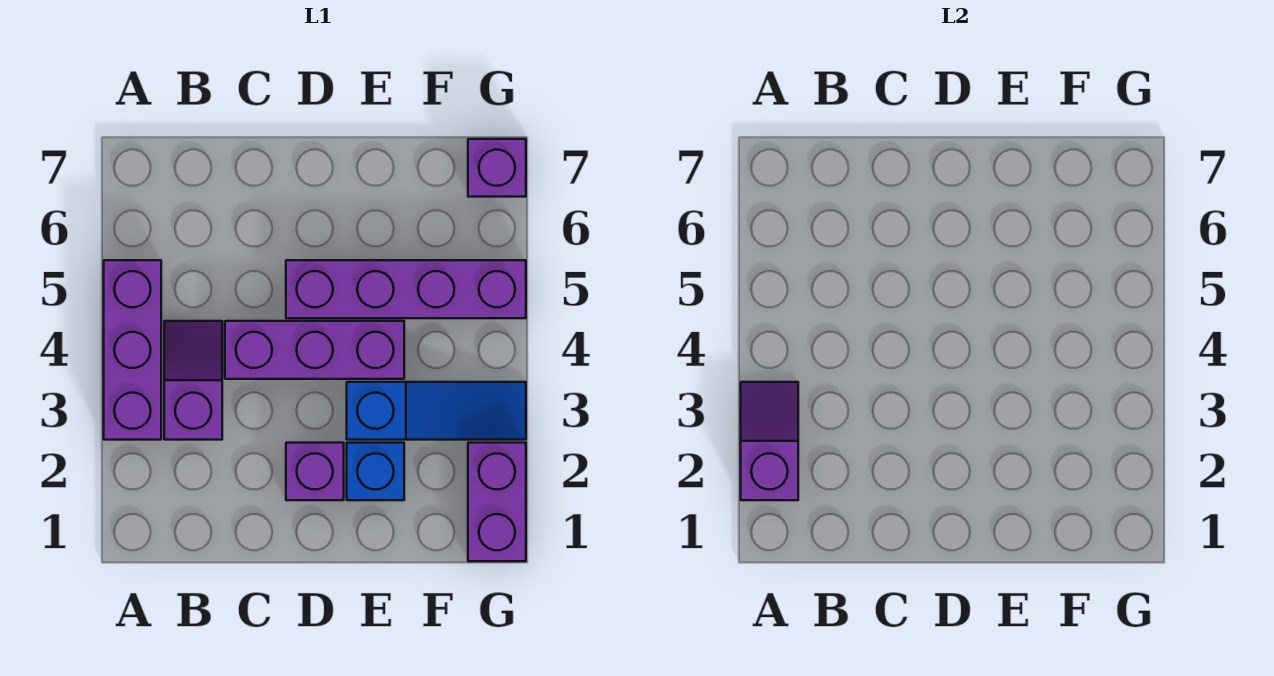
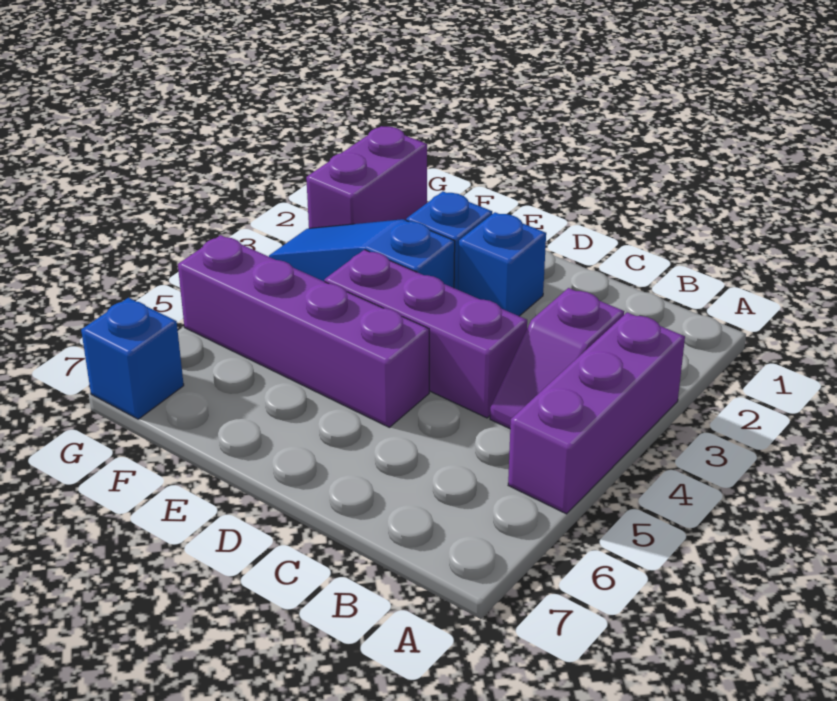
purple slope A2:A3 level 2 top 2 -> none
purple brick D2 level 1 -> blue brick D2 level 1
purple brick G7 level 1 -> blue brick G7 level 1

